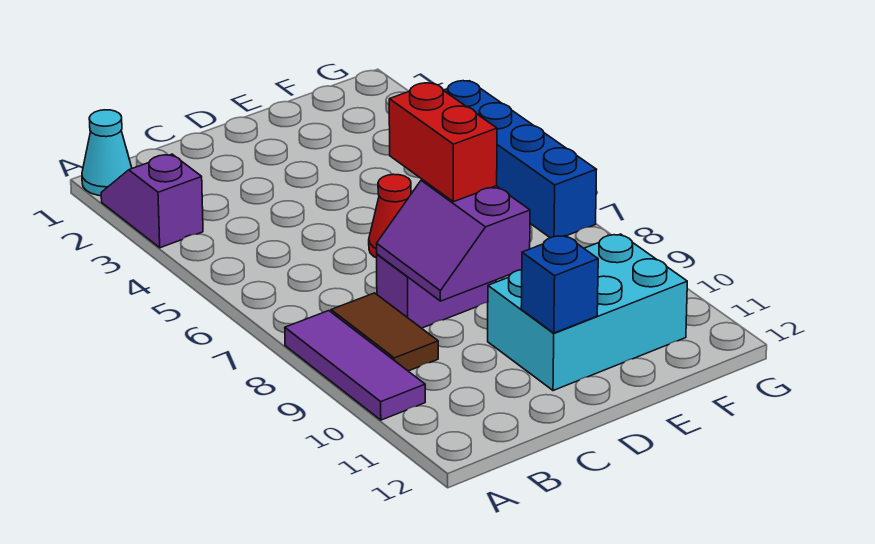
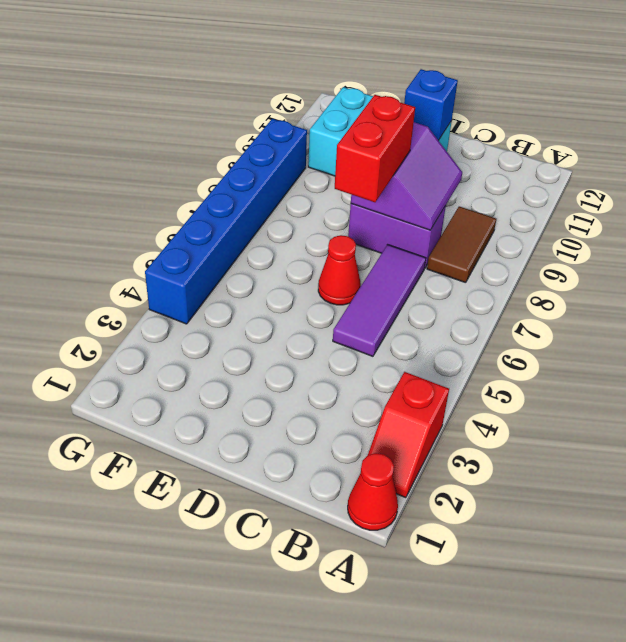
cyan cone A1 level 1 -> red cone A1 level 1
purple slope A2:A3 level 1 top 3 -> red slope A2:A3 level 1 top 3
purple tile A8:A10 level 1 -> purple tile C5:C7 level 1
blue brick G4:G7 level 1 -> blue brick G4:G9 level 1

